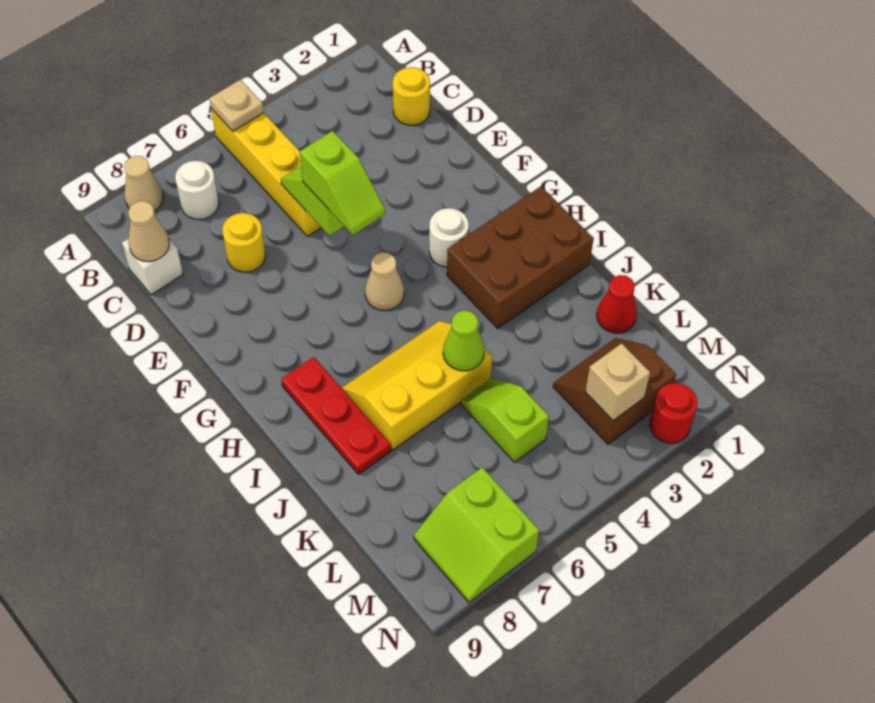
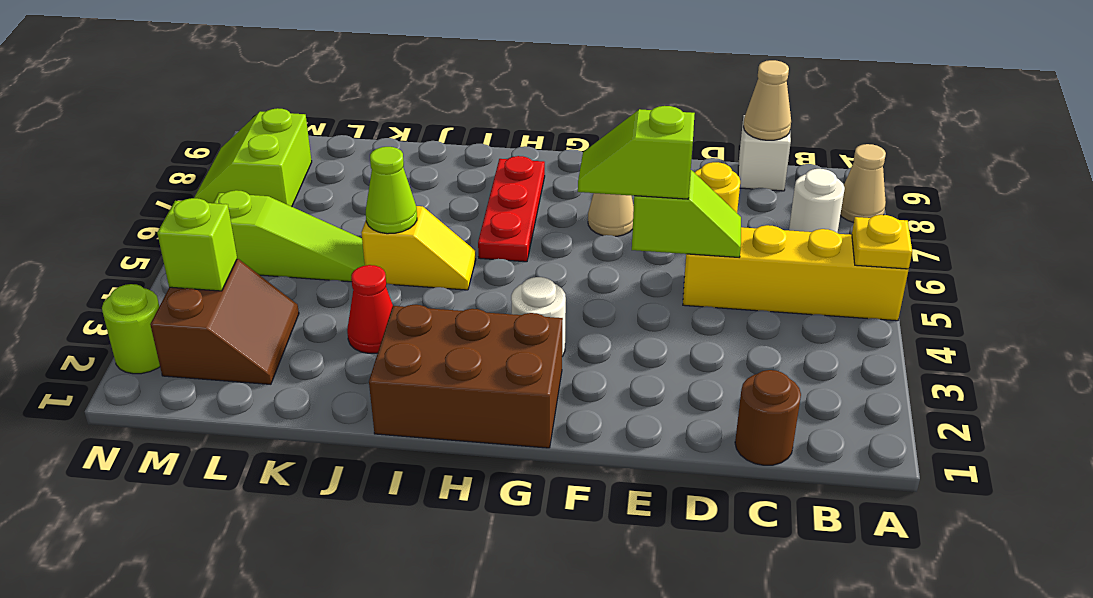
tan plate A5 level 2 -> yellow plate A5 level 2
yellow round brick C1 level 1 -> brown round brick C1 level 1
tan cone G5 level 1 -> tan cone F7 level 1
brown brick H1:I3 level 1 -> brown brick G1:I2 level 1
red plate H8:J8 level 1 -> red plate H6:H8 level 1
yellow slope I5:J7 level 1 top J -> yellow slope I5:J5 level 1 top J
red cone K1 level 1 -> red cone J3 level 1
lime slope K5:L5 level 1 top L -> lime slope K5:M5 level 1 top M
tan brick M3 level 2 -> lime brick M3 level 2
lime slope M7:N8 level 1 top 7 -> lime slope M7:N8 level 1 top M
red round brick N2 level 1 -> lime round brick N2 level 1

